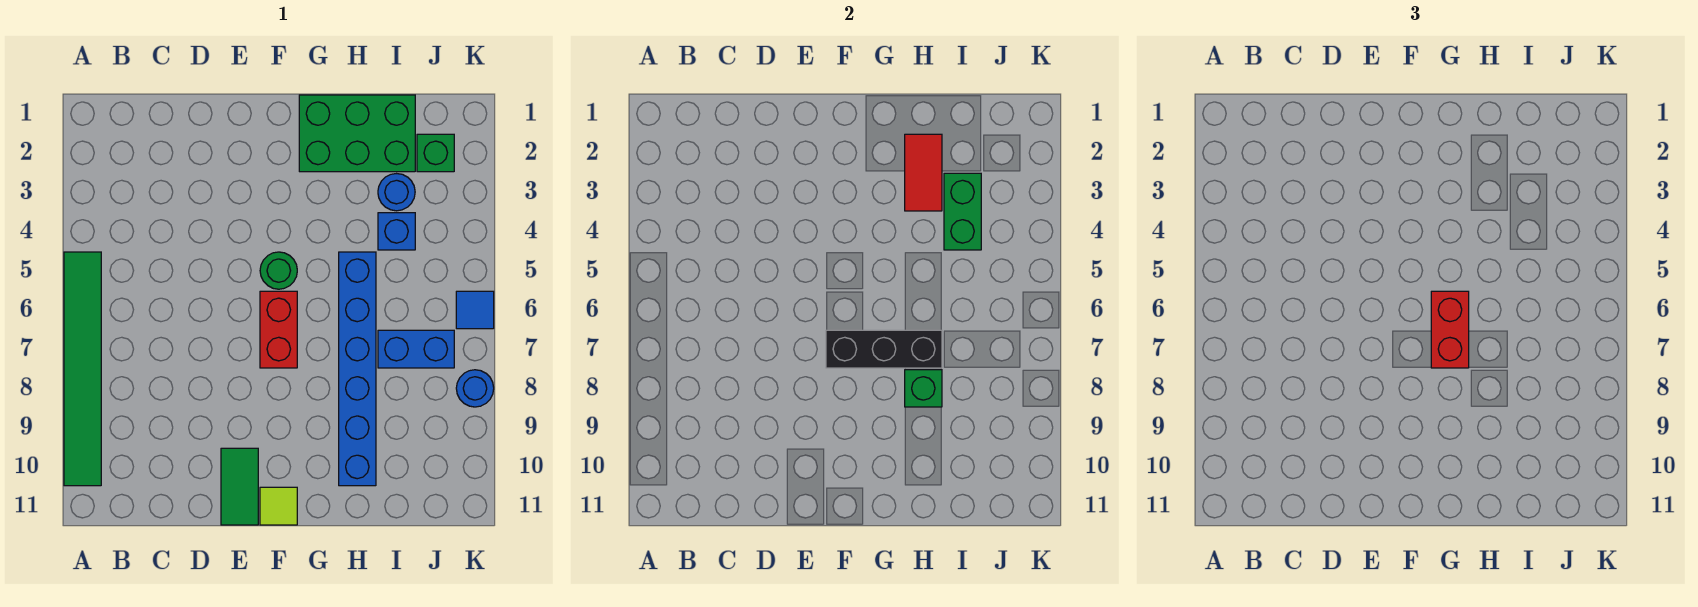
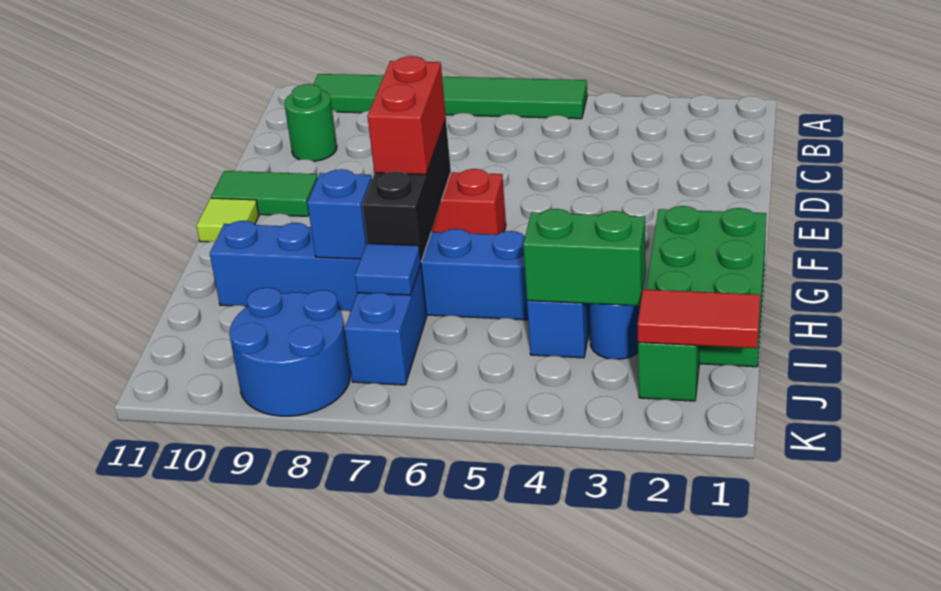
green round brick F5 level 1 -> green round brick C10 level 1
red brick G6:G7 level 3 -> red brick F7:G7 level 3
red tile H2:H3 level 2 -> red tile J1:J2 level 2
green brick H8 level 2 -> blue brick H8 level 2
blue tile K6 level 1 -> blue tile I7 level 2
blue round brick K8 level 1 -> blue round brick J8:K9 level 1

